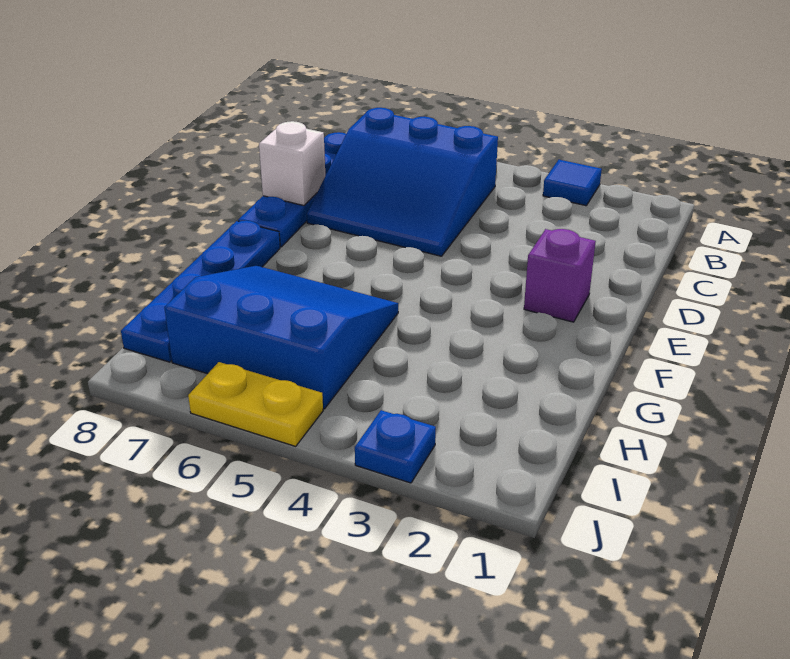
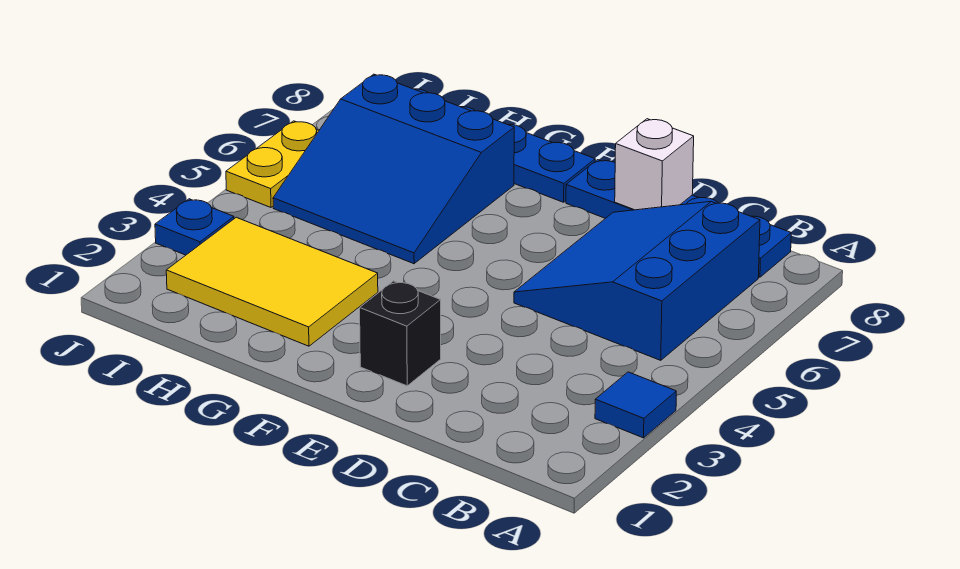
purple brick E2 level 1 -> black brick E2 level 1
none -> yellow tile G2:I3 level 1
blue slope G5:I7 level 1 top I -> blue slope G5:I7 level 1 top 7

